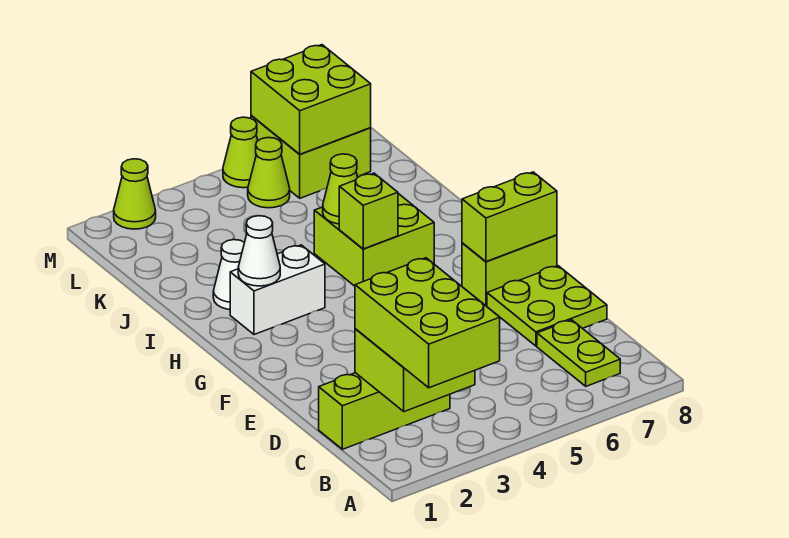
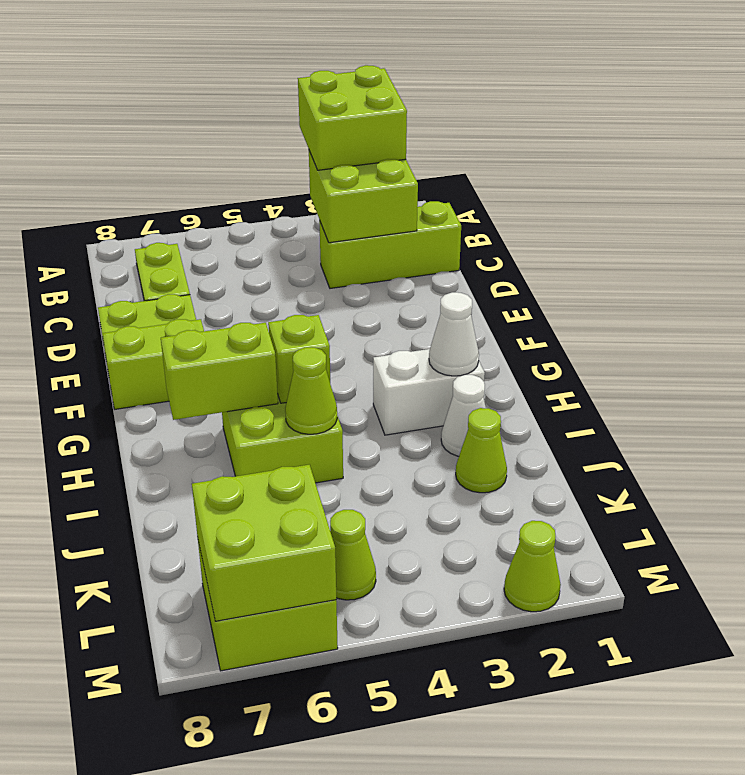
lime brick A2:C3 level 3 -> lime brick A2:B3 level 3
lime brick F7:F8 level 2 -> lime brick H6:H7 level 2
lime cone M5 level 1 -> lime cone J2 level 1

